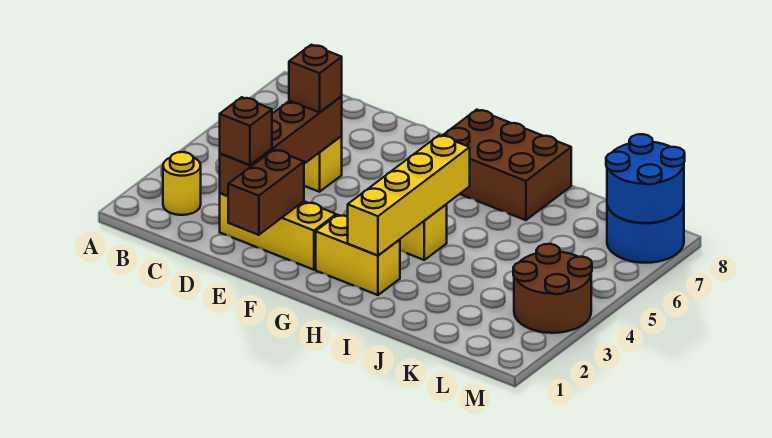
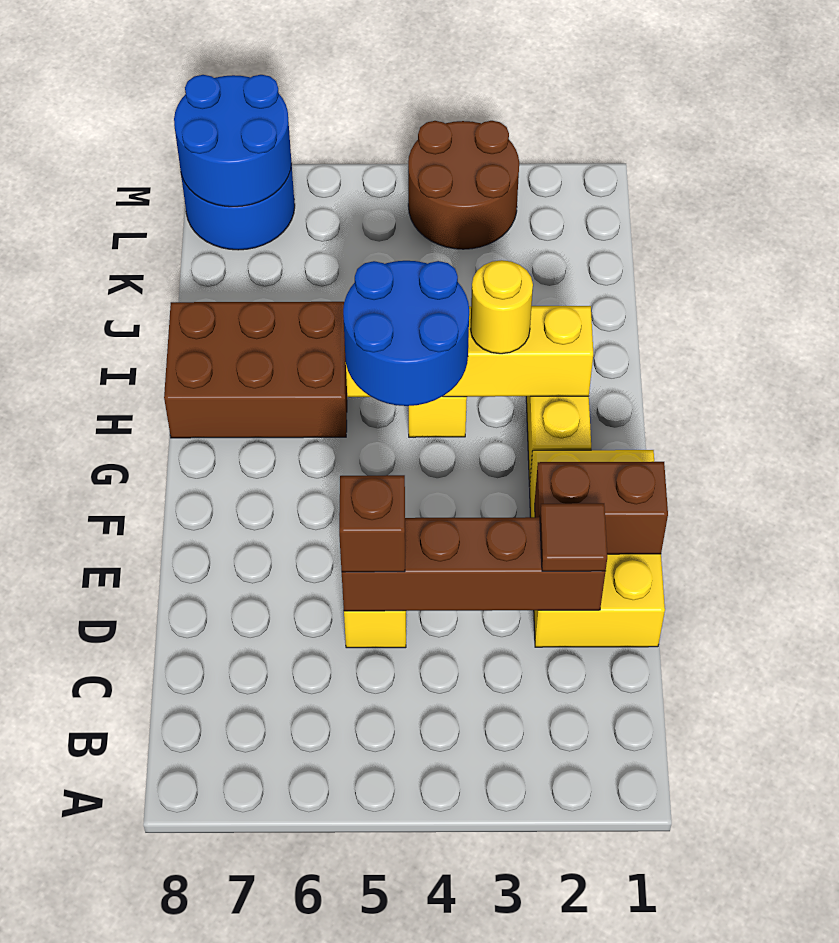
yellow round brick B2 level 1 -> yellow round brick H3 level 3
yellow brick D2:F2 level 1 -> yellow brick D1:F2 level 1
brown brick D2 level 3 -> brown tile D2 level 3
none -> blue round brick G4:H5 level 3
brown brick G7:I8 level 1 -> brown brick H6:I8 level 1

